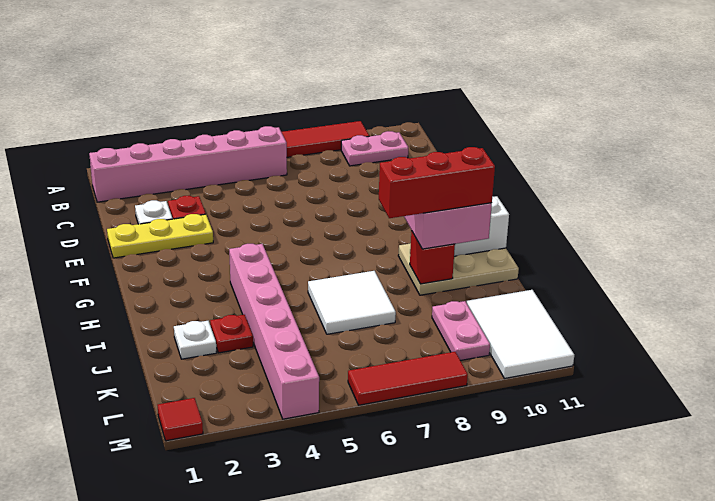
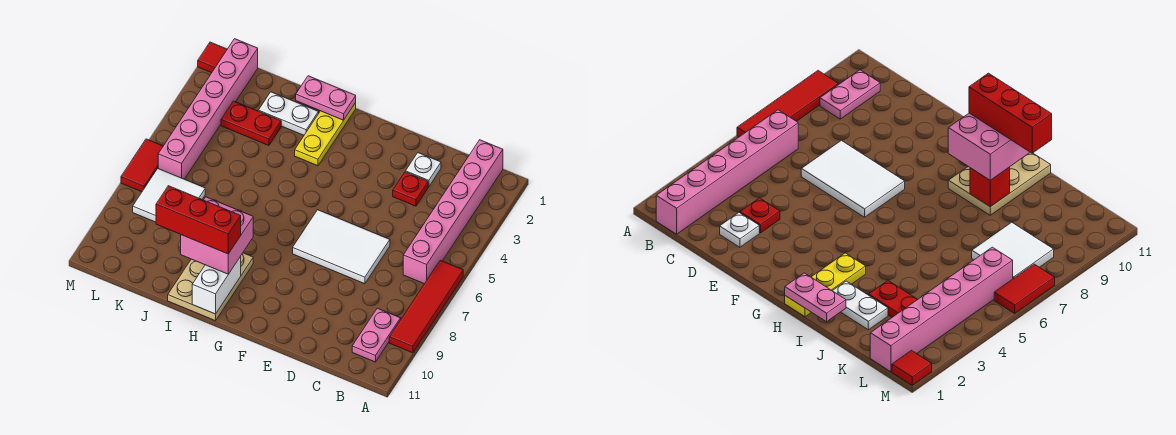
yellow plate E1:E3 level 1 -> yellow plate H1:H3 level 1
pink brick H4:M4 level 1 -> pink brick L1:L6 level 1
white tile I6:J7 level 1 -> white tile K7:L8 level 1
red brick I8:I10 level 4 -> red brick H10:J10 level 4
white plate J2 level 1 -> white plate I2:J2 level 1
red plate J3 level 1 -> red plate J3:K3 level 1
pink plate K9:L9 level 1 -> pink plate H1:I1 level 2
white tile K10:M11 level 1 -> white tile D6:F7 level 1
red tile M6:M8 level 1 -> red tile M6:M7 level 1

